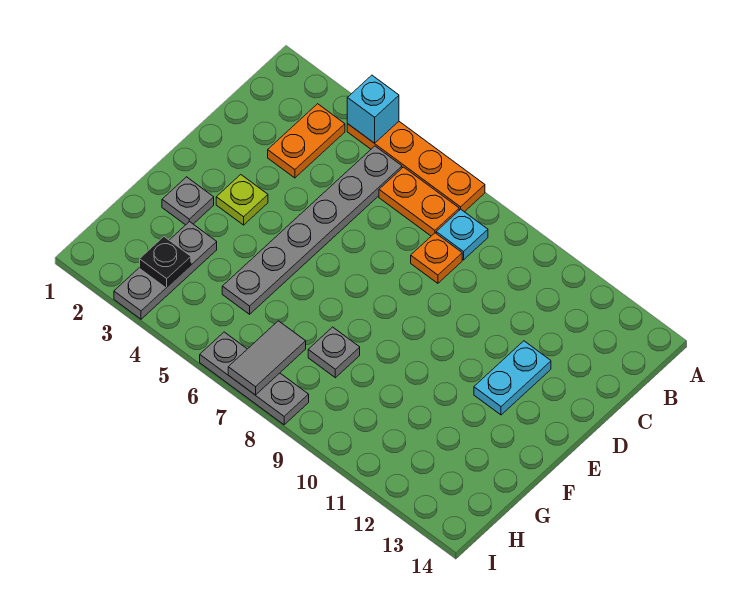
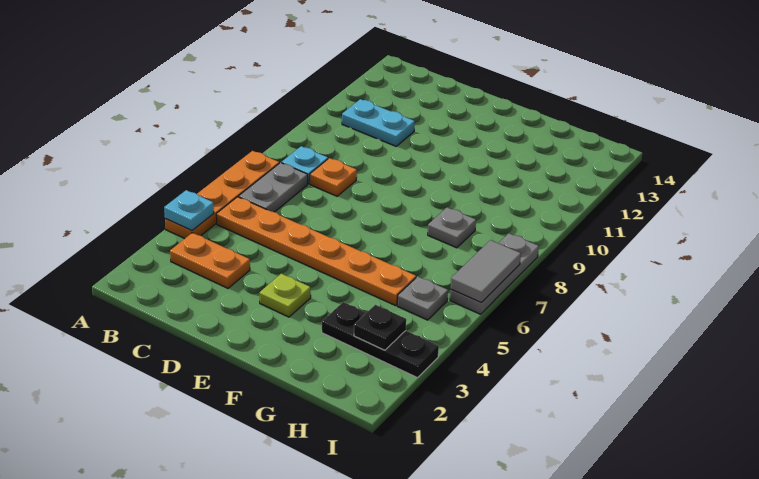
cyan brick A4 level 2 -> cyan plate A4 level 2
grey plate B5:G5 level 1 -> orange plate B5:G5 level 1
orange plate B6:B7 level 1 -> grey plate B6:B7 level 1
cyan plate D12:E12 level 1 -> cyan plate B11:C11 level 1
grey plate F2 level 1 -> grey plate H5 level 1
grey plate G3:I3 level 1 -> black plate G3:I3 level 1
grey tile H7:I7 level 2 -> grey tile I6:I7 level 2

